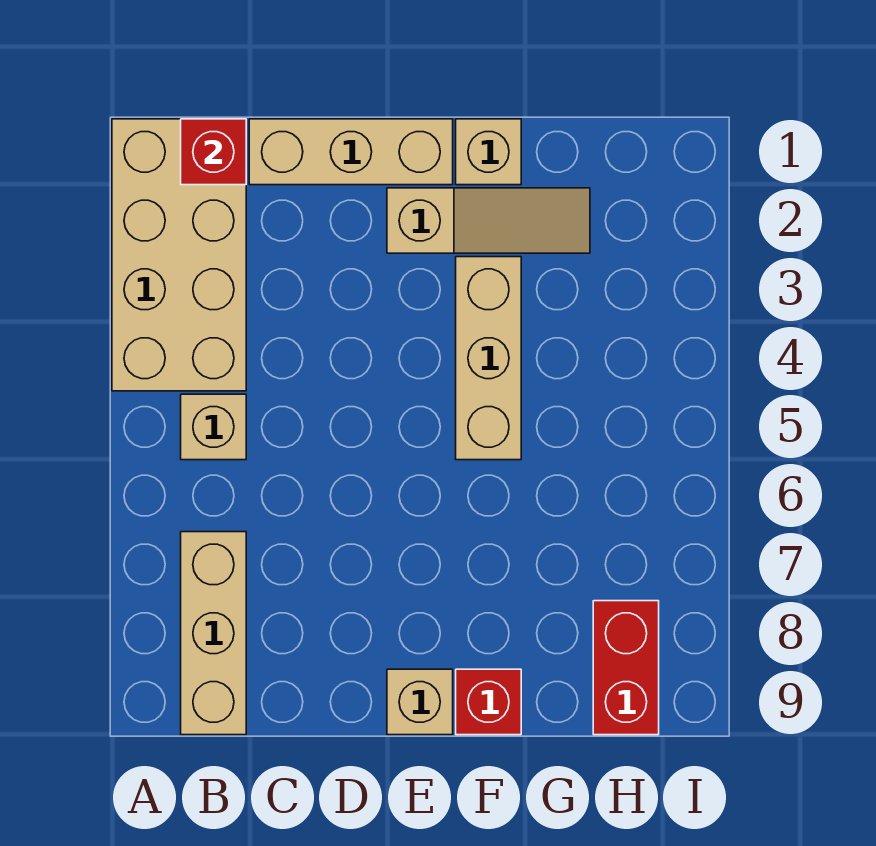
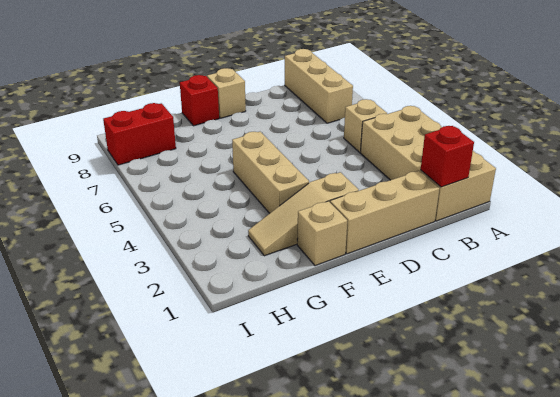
red brick H8:H9 level 1 -> red brick H8:I8 level 1

